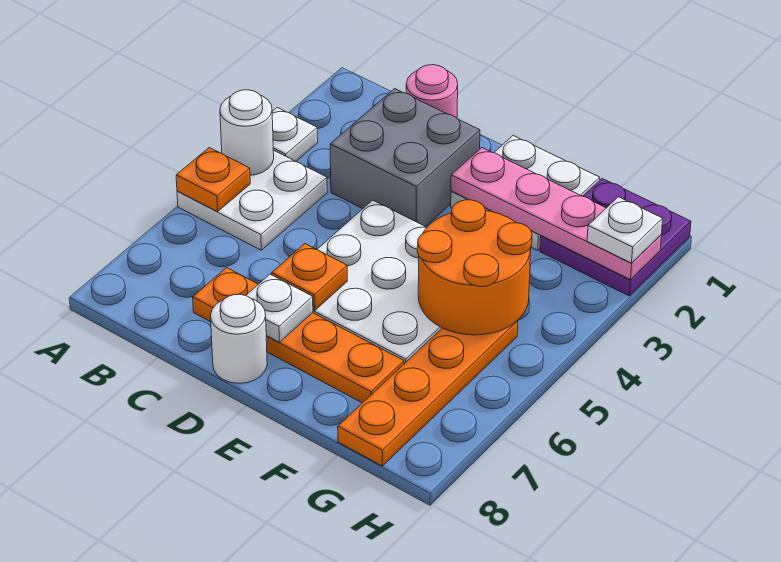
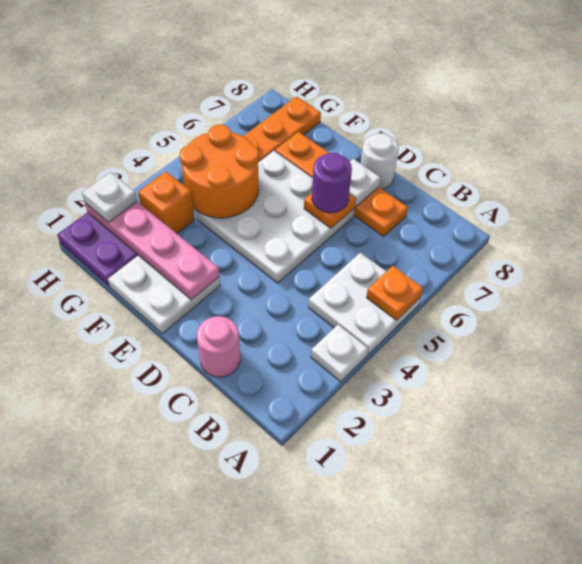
white round brick A4 level 2 -> none
grey brick C2:D3 level 1 -> none
none -> purple round brick D6 level 3
none -> orange brick G3 level 1

